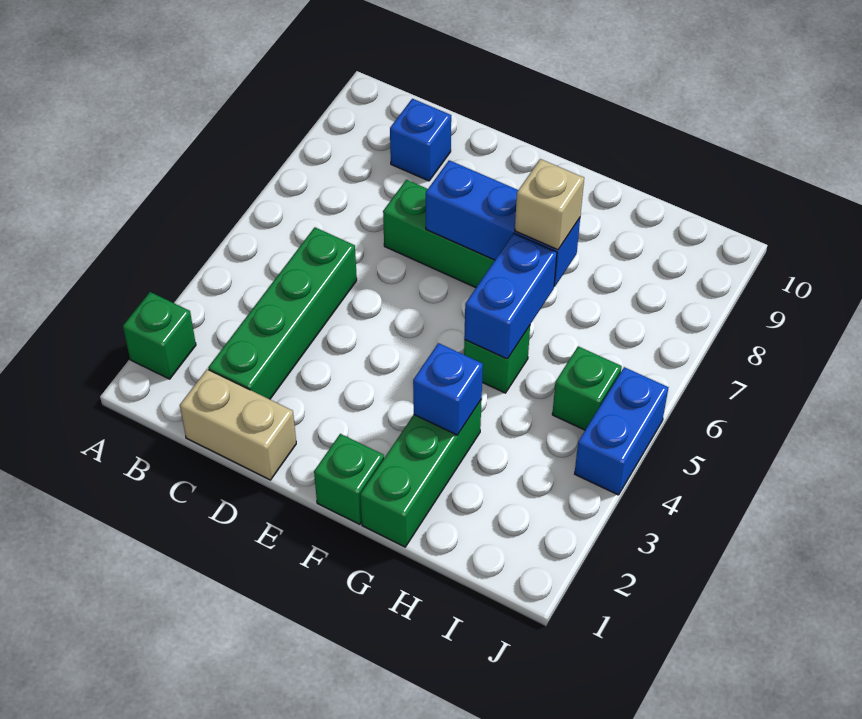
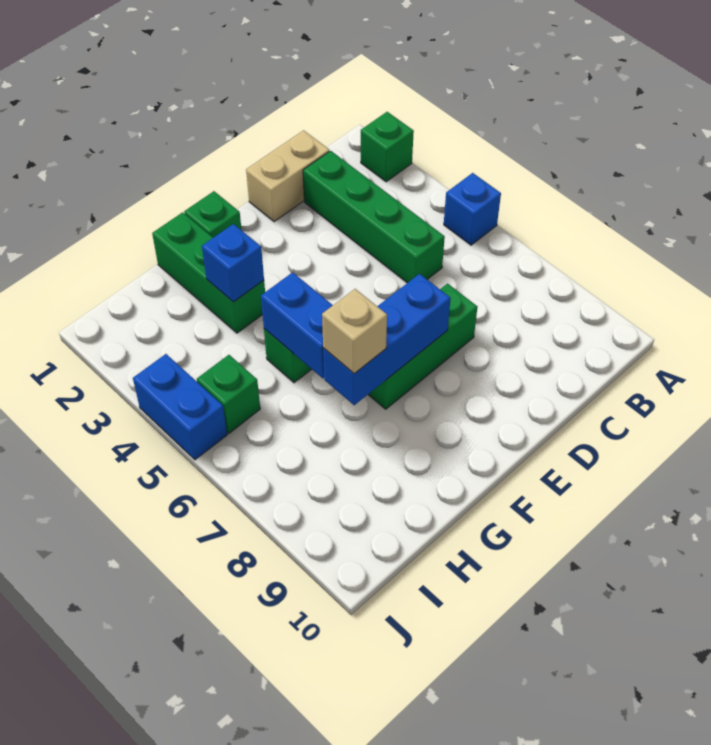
blue brick C9 level 1 -> blue brick A5 level 1

